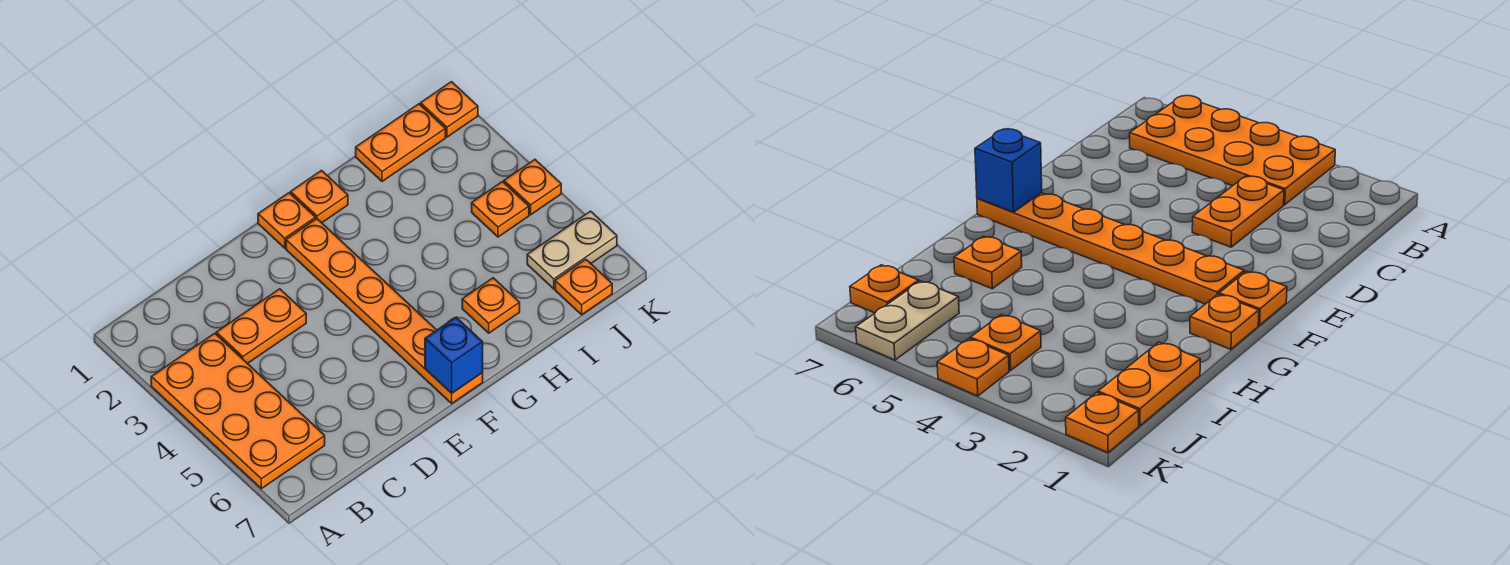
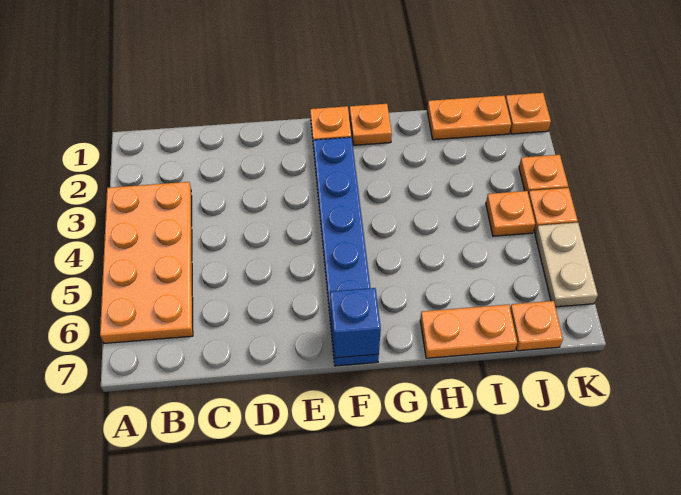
orange plate C3:D3 level 1 -> orange plate H7:I7 level 1
orange plate F2:F7 level 1 -> blue plate F2:F7 level 1
orange plate H6 level 1 -> orange plate K3 level 1
tan plate J6:K6 level 1 -> tan plate K5:K6 level 1

